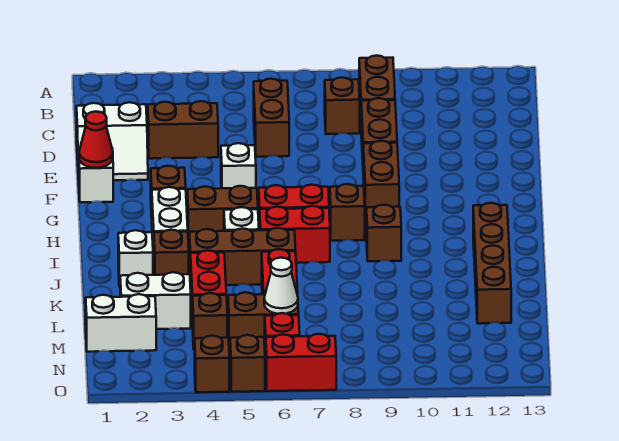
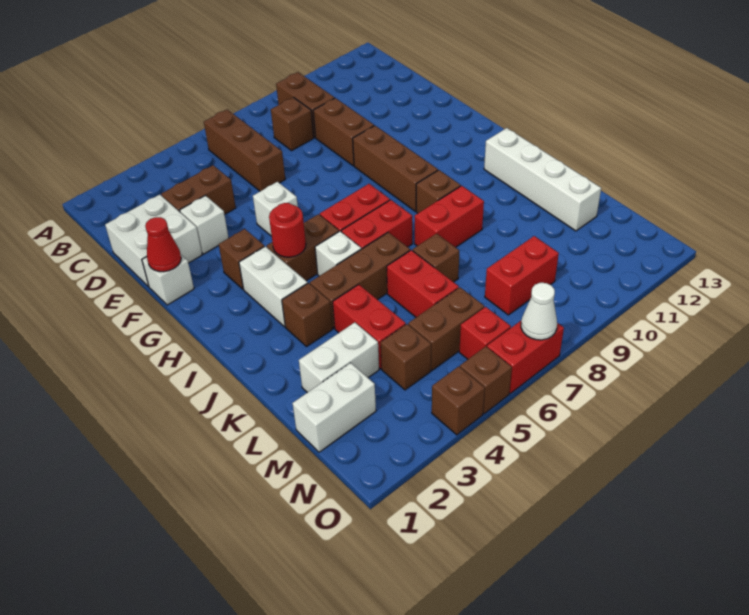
brown brick C6:D6 level 1 -> brown brick B6:D6 level 1
white slope D1:E2 level 1 top D -> white brick D1:E2 level 1
brown brick F9:G9 level 1 -> brown brick F9:H9 level 1
none -> red round brick H4 level 2
brown brick H8 level 1 -> brown brick K7 level 1
brown brick I12:L12 level 1 -> white brick I12:L12 level 1
white brick J2 level 1 -> white brick E3 level 1
none -> red brick J8:J9 level 1
white cone M6 level 2 -> white cone O7 level 2
none -> red brick M8:M9 level 1

